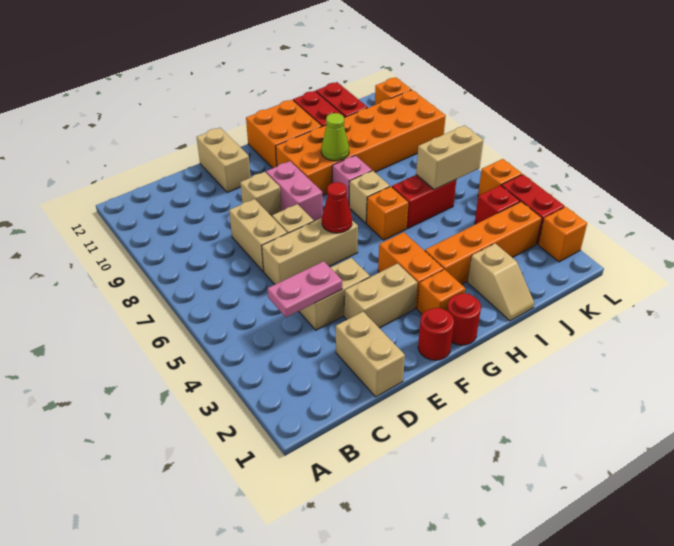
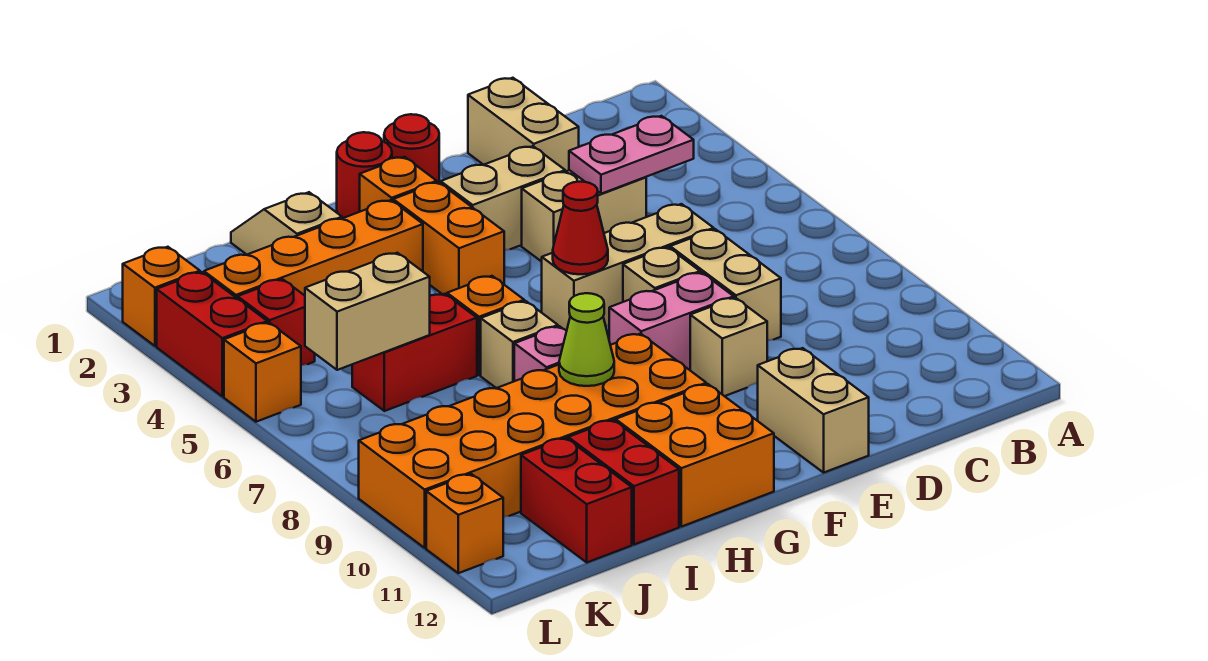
pink brick F8:F9 level 1 -> pink brick E8:F8 level 1

